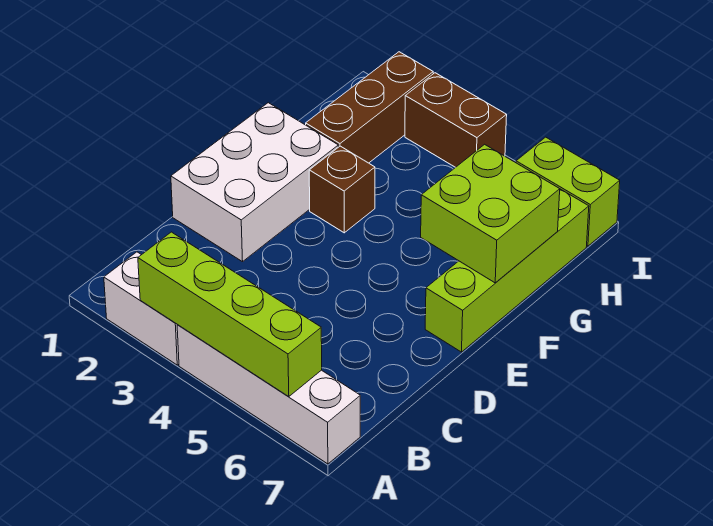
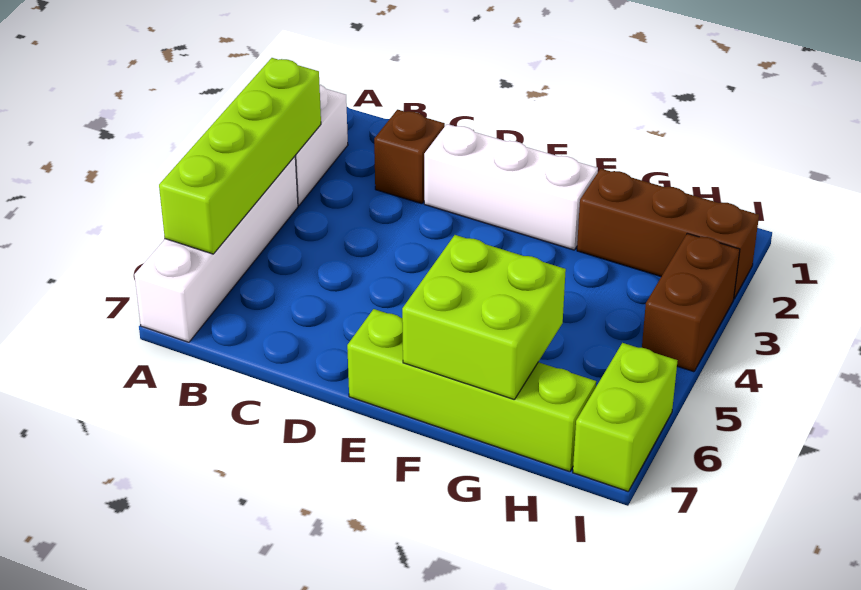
white brick D1:F2 level 1 -> white brick D2:F2 level 1
brown brick F3 level 1 -> brown brick C2 level 1

